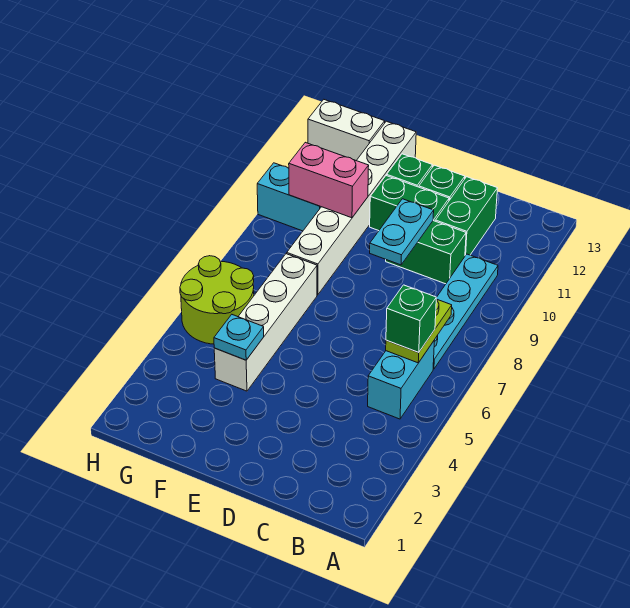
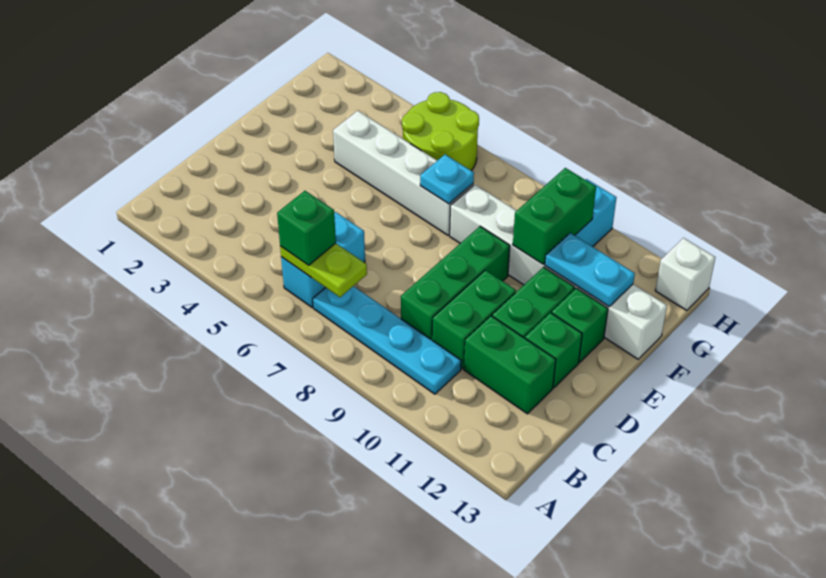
cyan brick B5:B6 level 1 -> cyan brick B6:C6 level 1
none -> green brick C9:E9 level 1
cyan plate D9:D10 level 2 -> cyan plate F11:F12 level 2
cyan plate F4 level 2 -> cyan plate F7 level 2
pink brick F10:G10 level 2 -> green brick F10:G10 level 2
white brick G13:H13 level 1 -> white brick H13 level 1

